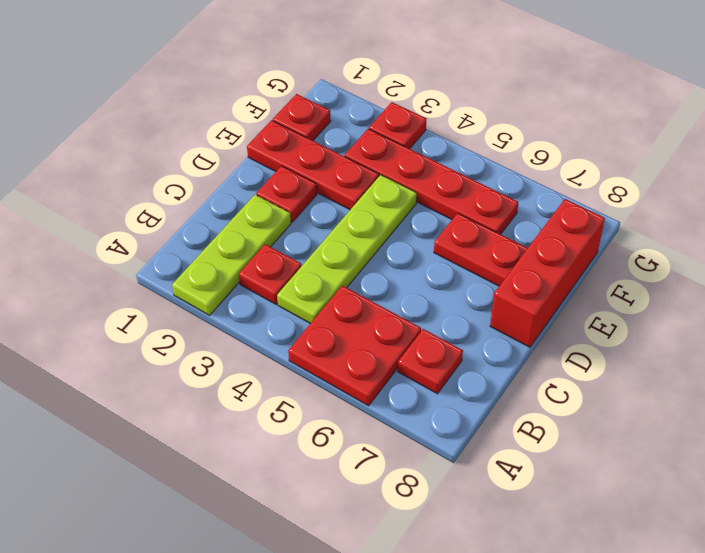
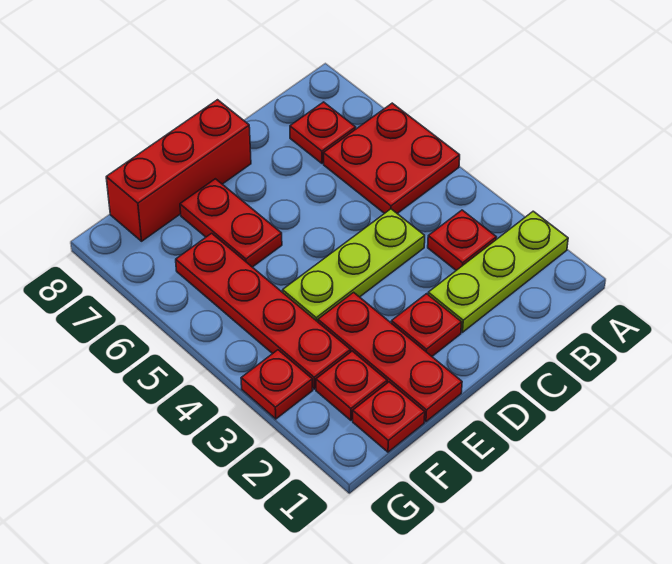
lime plate B4:E4 level 1 -> lime plate C4:E4 level 1
none -> red plate F2 level 1

